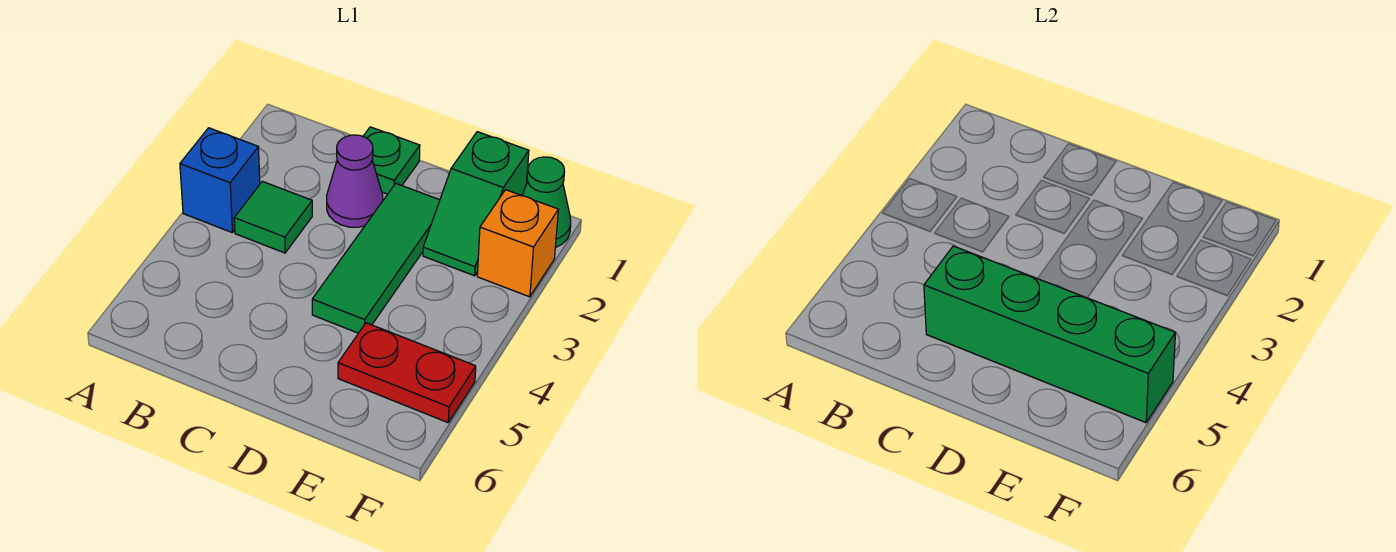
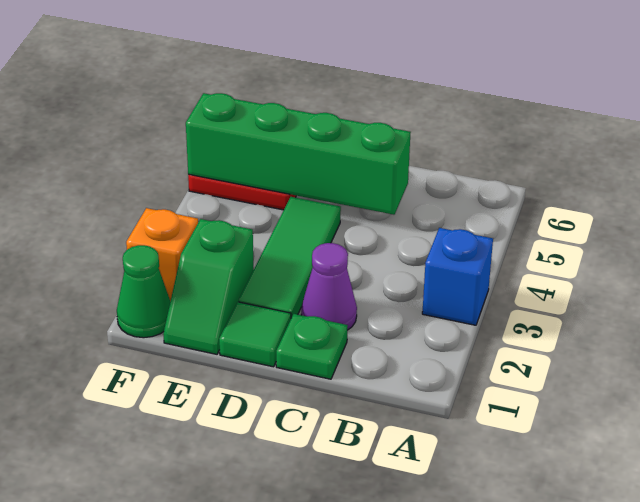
green tile B3 level 1 -> green tile D1 level 1
green slope E1:E2 level 1 top 1 -> green slope E1:E2 level 1 top 2

